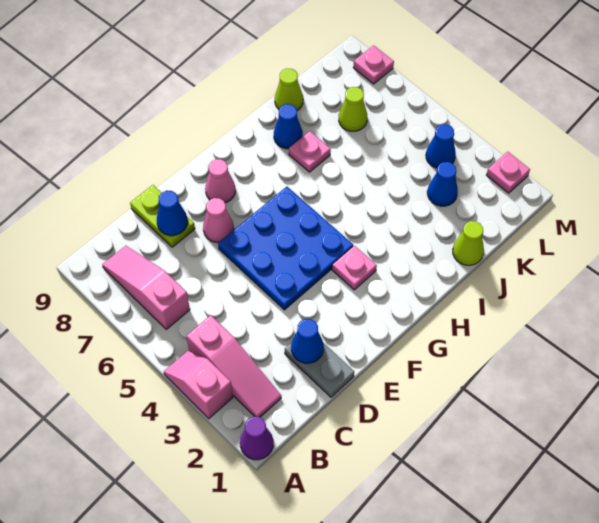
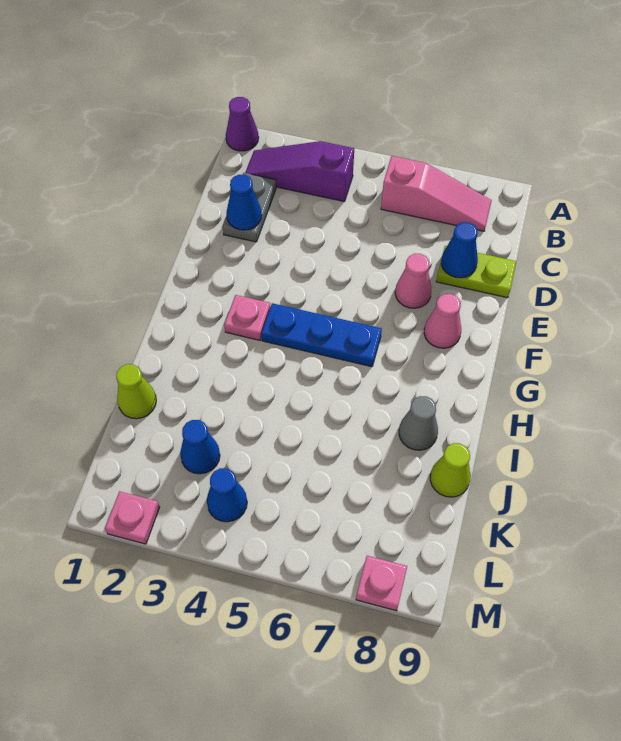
pink slope A3:A4 level 1 top 3 -> none
pink slope B2:B4 level 1 top 4 -> purple slope B2:B4 level 1 top 4
grey plate D1:D2 level 1 -> grey plate C2:D2 level 1
blue plate E4:G6 level 1 -> blue plate G4:G6 level 1
pink plate I7 level 1 -> none
blue cone I8 level 1 -> grey cone I8 level 1
lime cone K7 level 1 -> none

